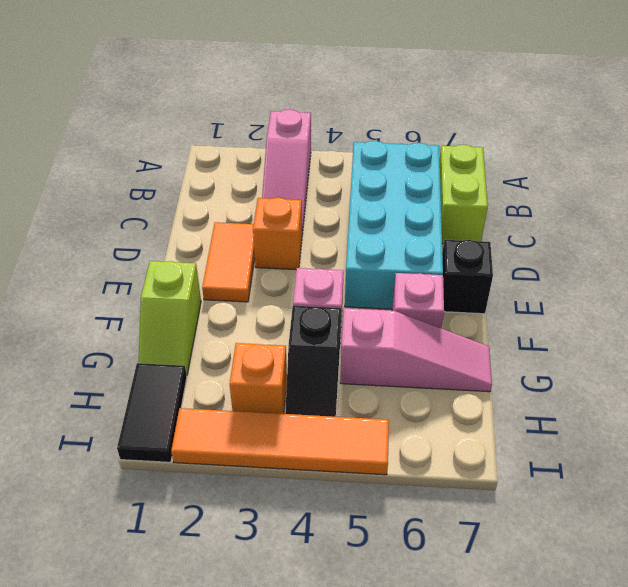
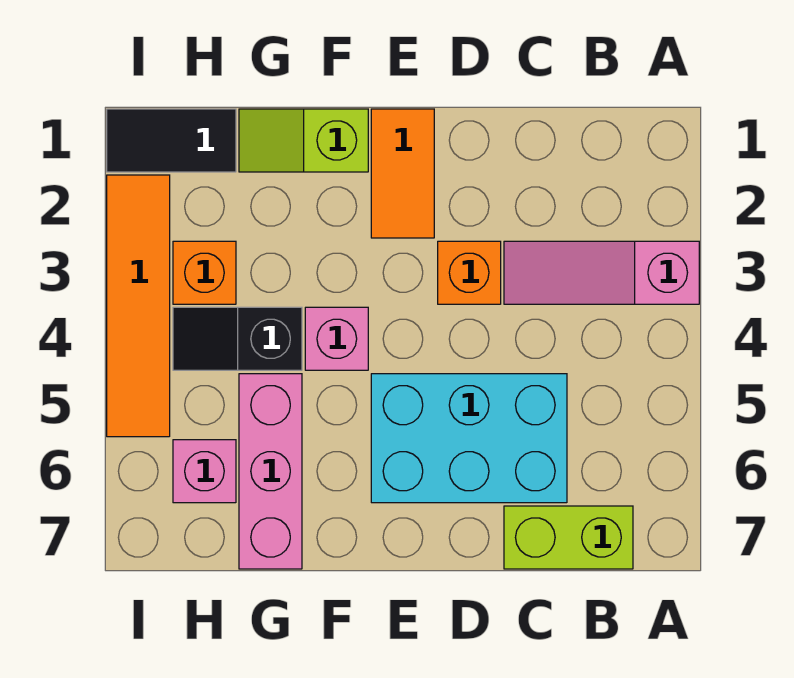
cyan brick B5:E6 level 1 -> cyan brick C5:E6 level 1
orange tile D2:E2 level 1 -> orange tile E1:E2 level 1
black brick E7 level 1 -> none
pink brick F6 level 1 -> pink brick H6 level 1
pink slope G5:G7 level 1 top 5 -> pink brick G5:G7 level 1

